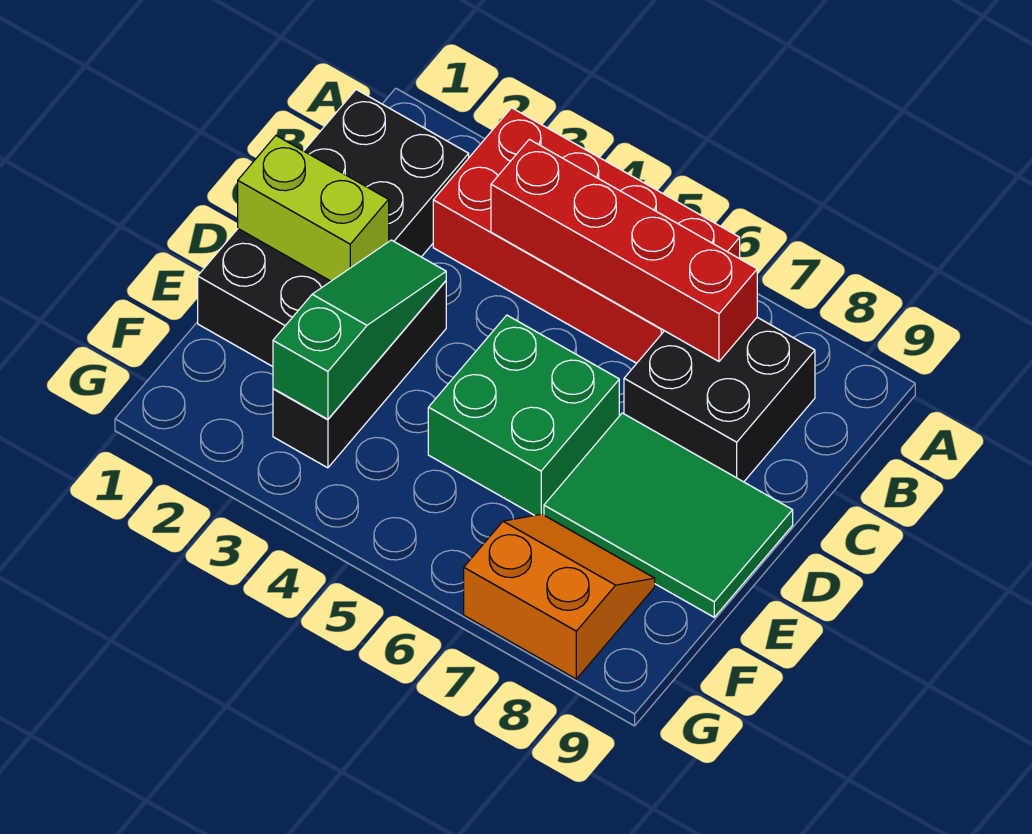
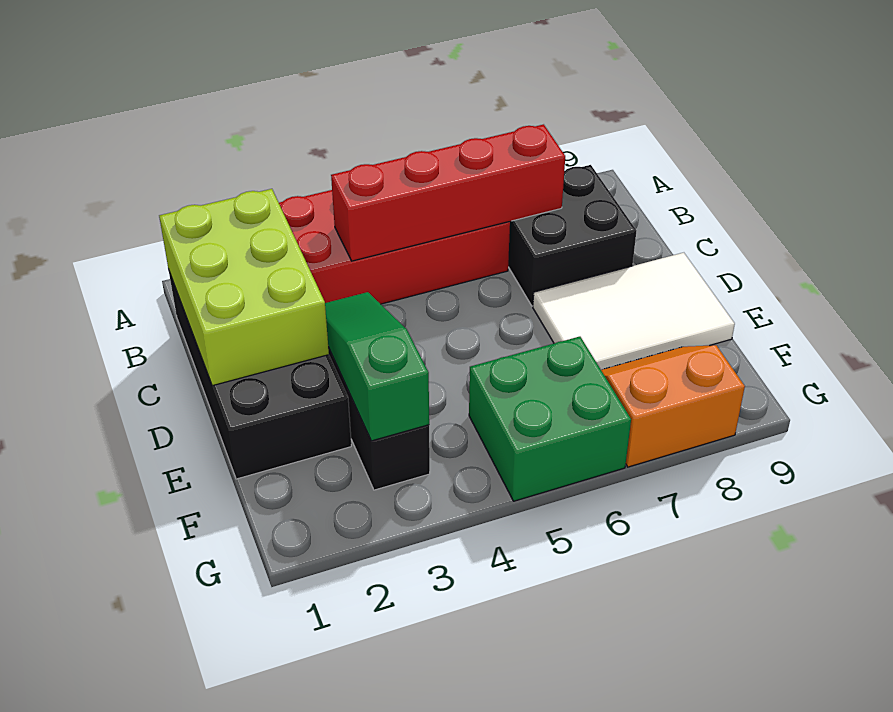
lime brick D1:D2 level 2 -> lime brick B1:D2 level 2
green brick D5:E6 level 1 -> green brick F5:G6 level 1
green tile D7:E9 level 1 -> white tile D7:E9 level 1

